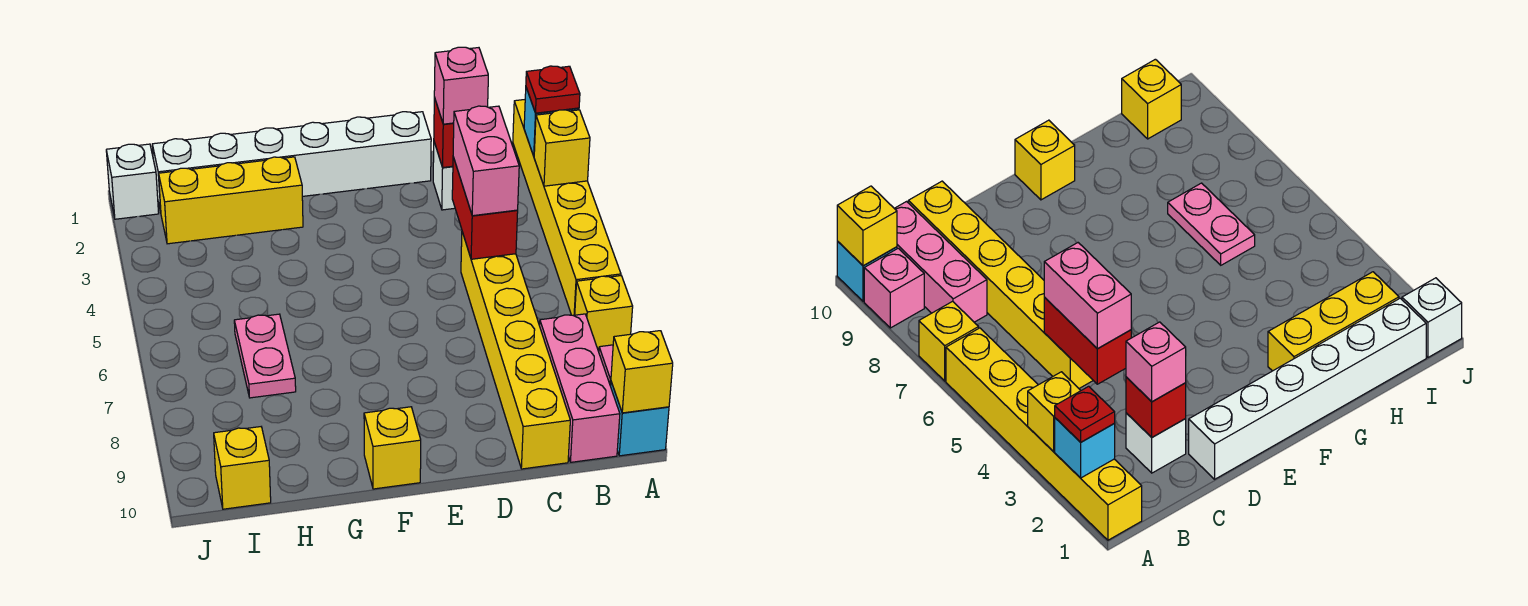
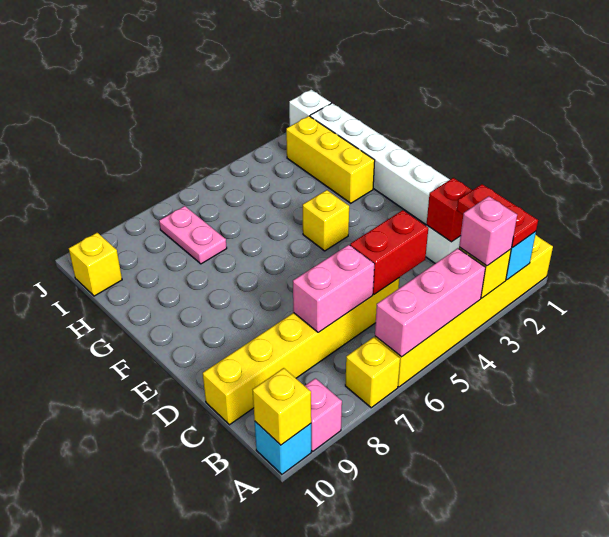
red plate A2 level 3 -> red plate A2:B2 level 3
pink brick B8:B10 level 1 -> pink brick A4:A6 level 2
pink brick C2 level 3 -> pink brick A3 level 3
pink brick C4:C5 level 3 -> pink brick C6:C7 level 2
yellow brick F10 level 1 -> yellow brick F4 level 1
pink plate H6:H7 level 1 -> pink plate H7:I7 level 1

